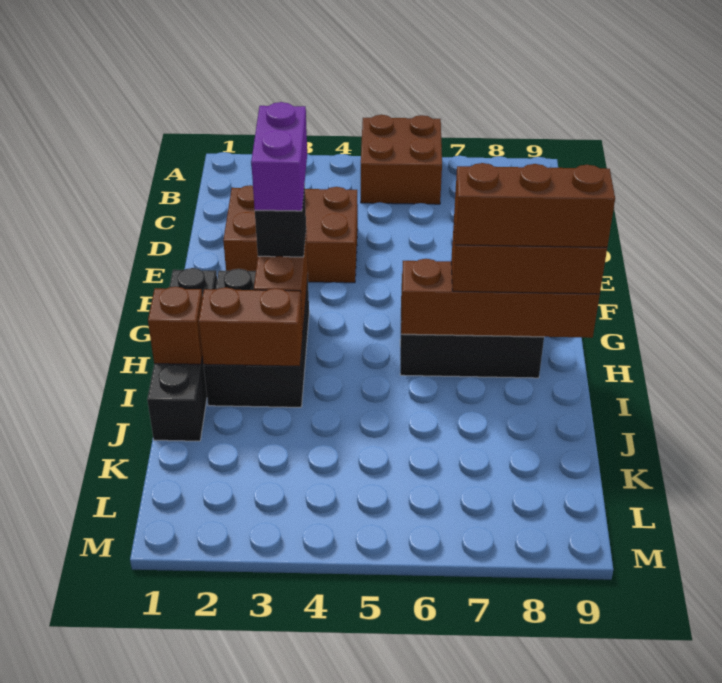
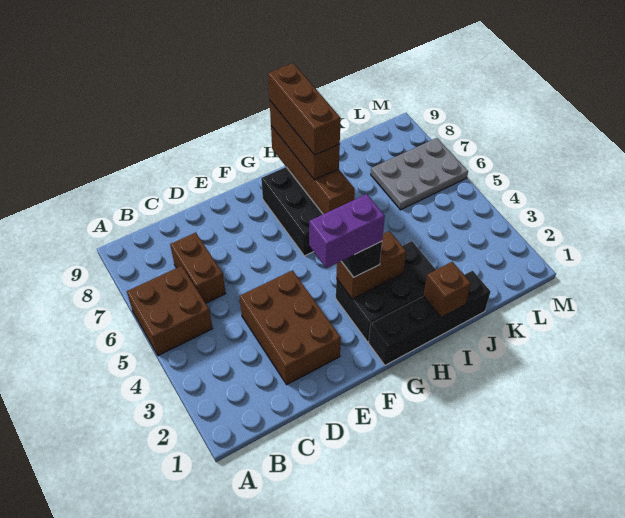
brown brick I2:I3 level 2 -> brown brick C6:C7 level 1
none -> grey plate K6:M7 level 1

